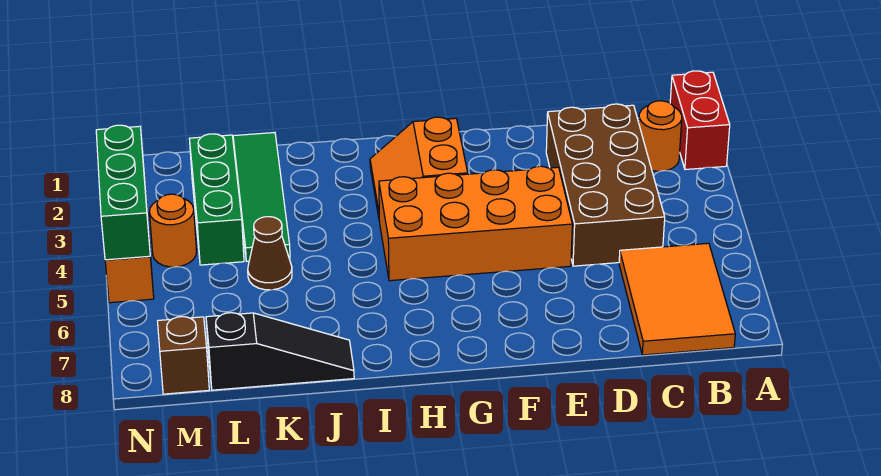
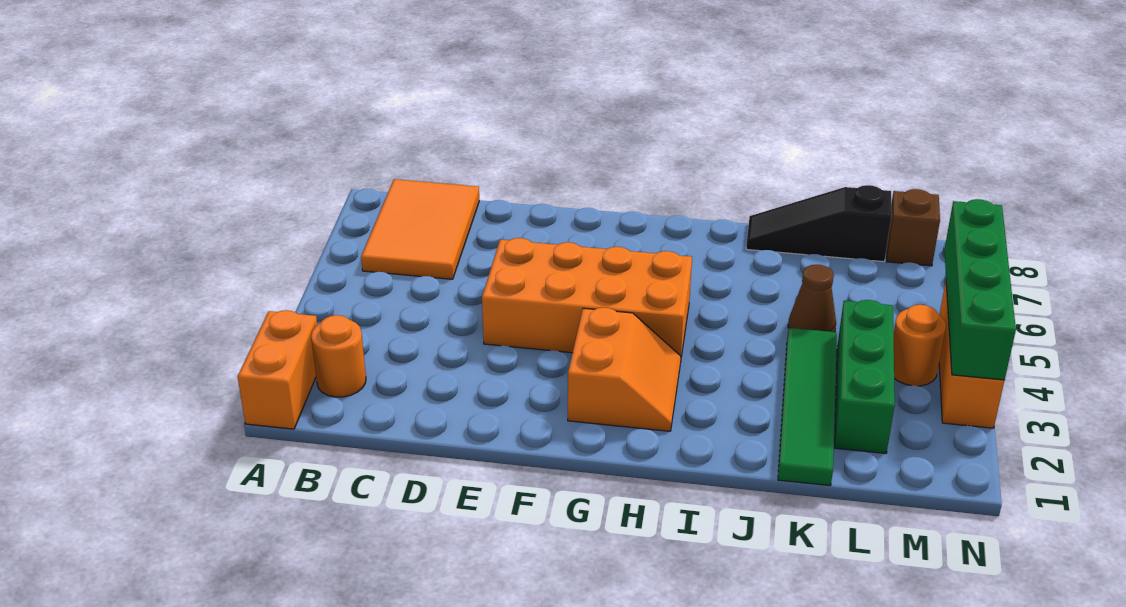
red brick A1:A2 level 1 -> orange brick A1:A2 level 1
brown brick C2:D5 level 1 -> none
green brick N3:N5 level 2 -> green brick N3:N6 level 2

